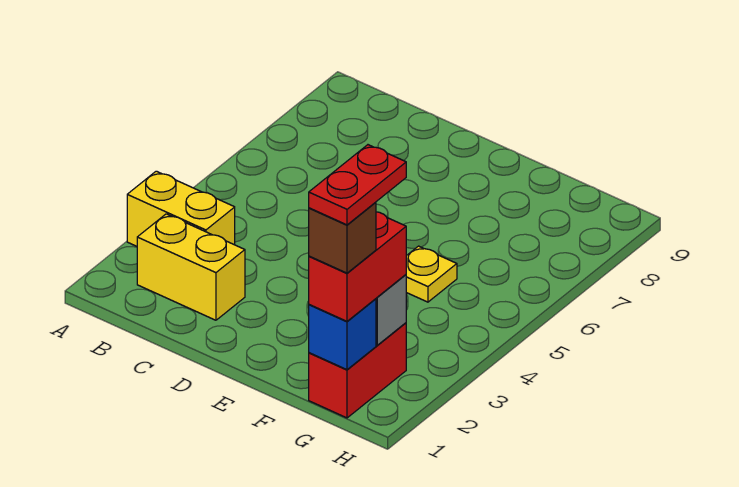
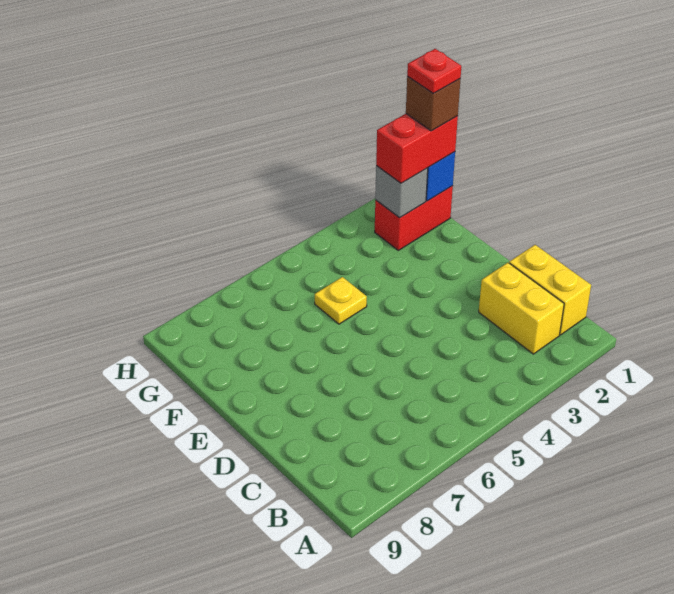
yellow brick A3:B3 level 1 -> yellow brick B1:C1 level 1
red plate G1:G2 level 5 -> red plate G1 level 5

